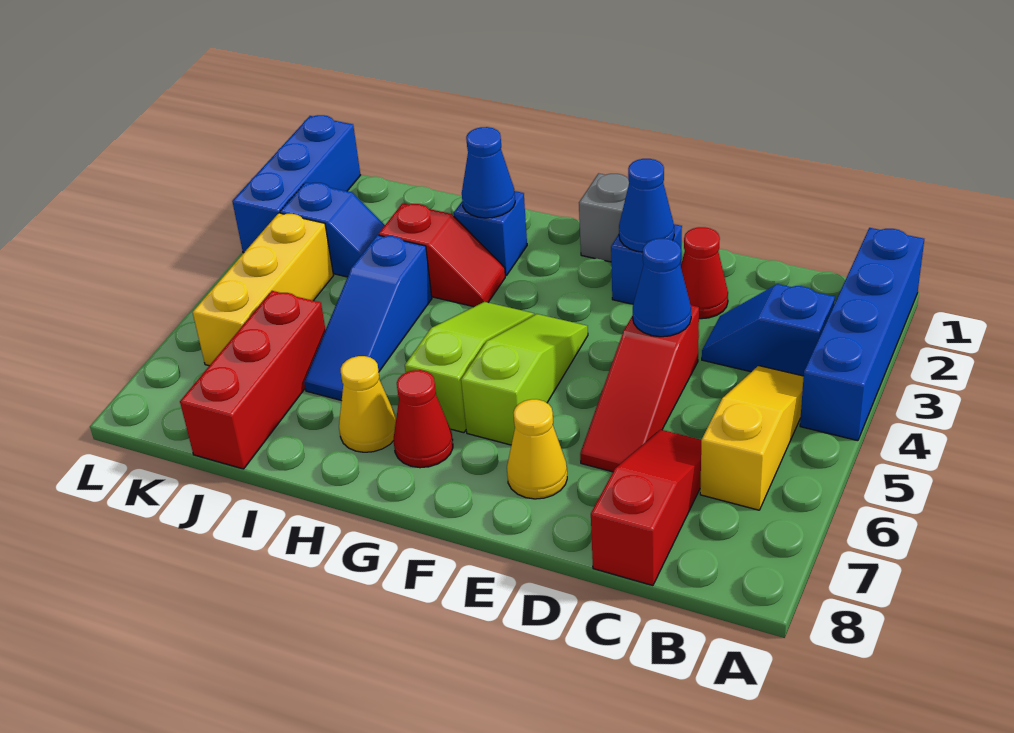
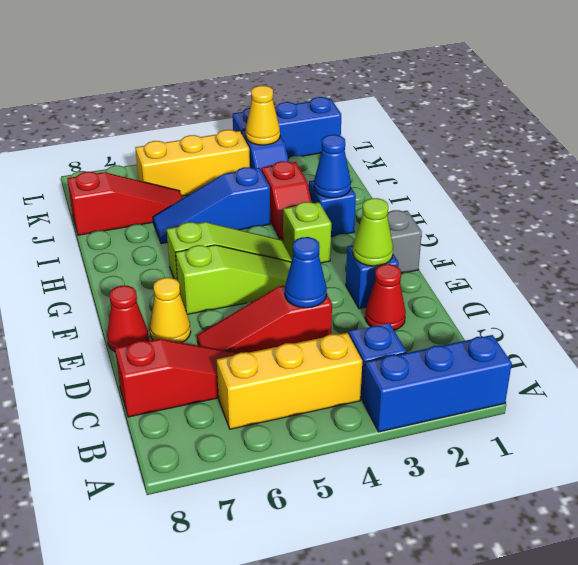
blue brick A1:A4 level 1 -> blue brick A1:A3 level 1
yellow slope B4:B6 level 1 top 6 -> yellow brick B4:B6 level 1
blue cone E2 level 2 -> lime cone E2 level 2
none -> lime brick G3 level 1
red cone G7 level 1 -> red cone E8 level 1
yellow cone H7 level 1 -> yellow cone K3 level 2
red brick J6:J8 level 1 -> red slope J6:J8 level 1 top 8

